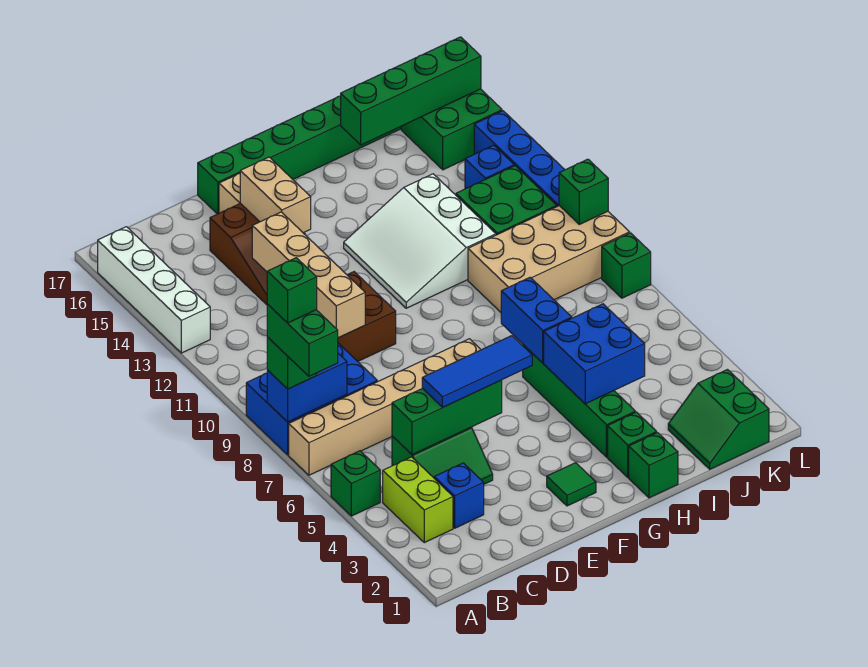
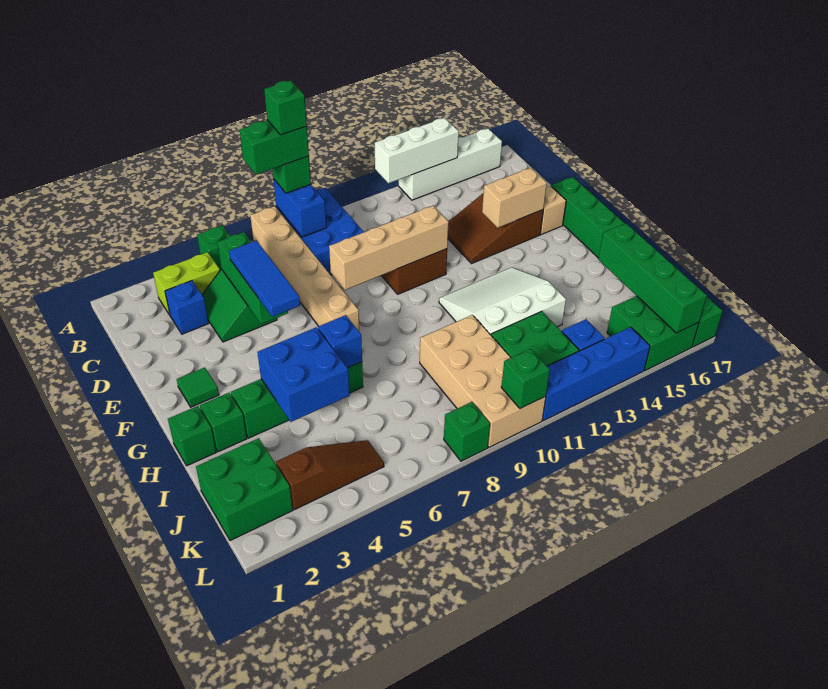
none -> white brick A12:A14 level 2
tan brick D10:D13 level 2 -> tan brick E8:E11 level 2
blue brick H6:H7 level 2 -> blue brick H6 level 2
green slope J1:K2 level 1 top K -> green brick J1:K2 level 1
none -> brown slope K3:K5 level 1 top 3

